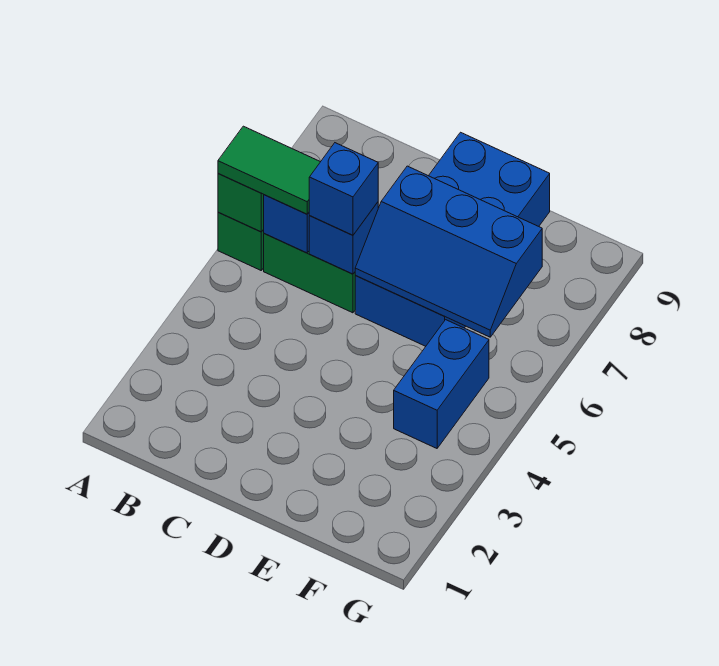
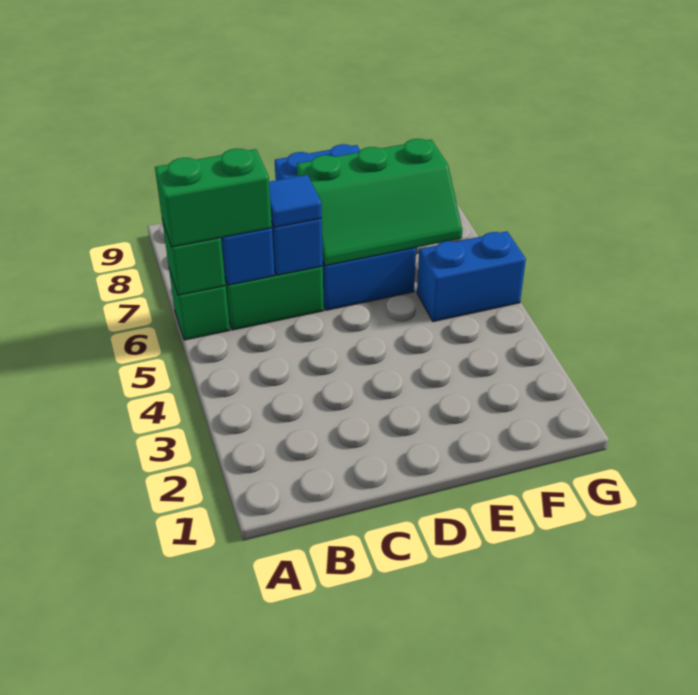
green tile A6:B6 level 3 -> green brick A6:B6 level 3
blue brick C6 level 3 -> blue tile C6 level 3
blue slope D6:F7 level 2 top 7 -> green slope D6:F7 level 2 top 7
blue brick F4:F5 level 1 -> blue brick F5:G5 level 1

